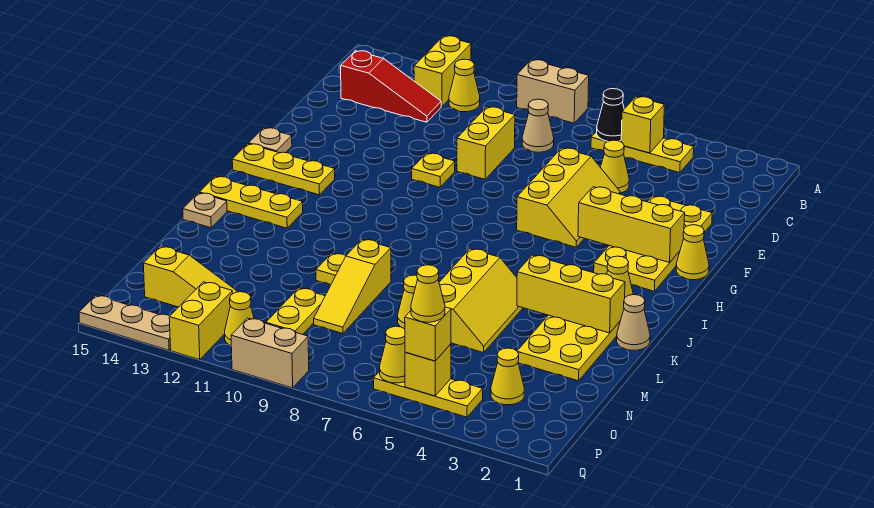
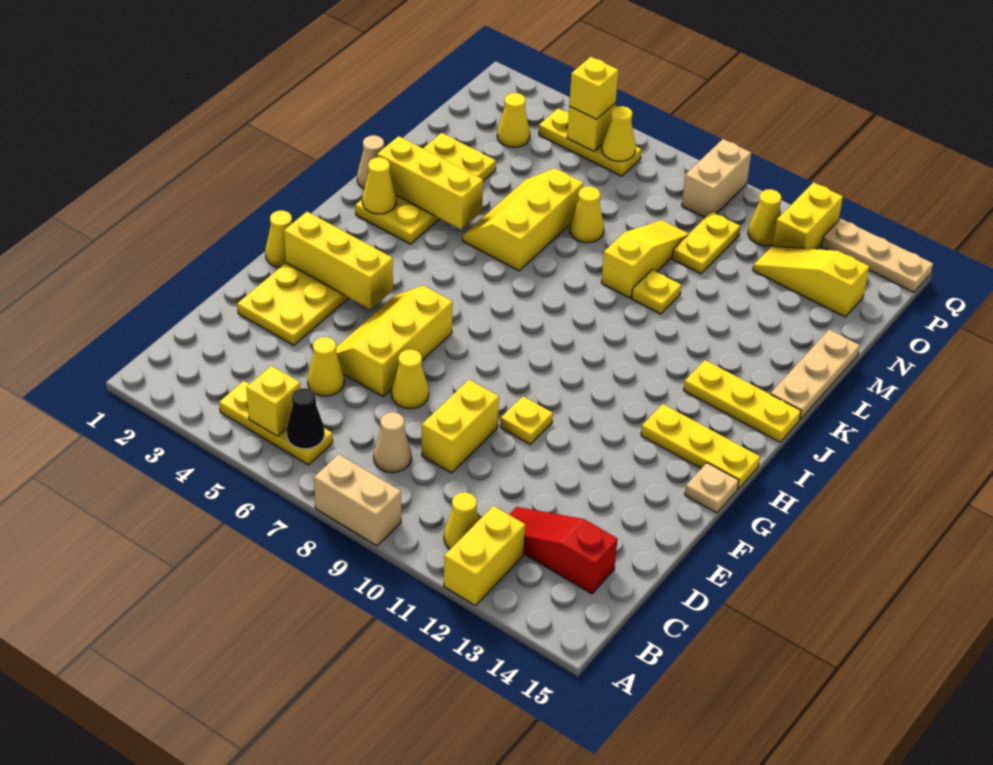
tan plate K15 level 1 -> tan plate K15:M15 level 1
yellow cone P5 level 4 -> yellow cone E7 level 1
tan brick Q9:Q10 level 1 -> tan brick P9:Q9 level 1

